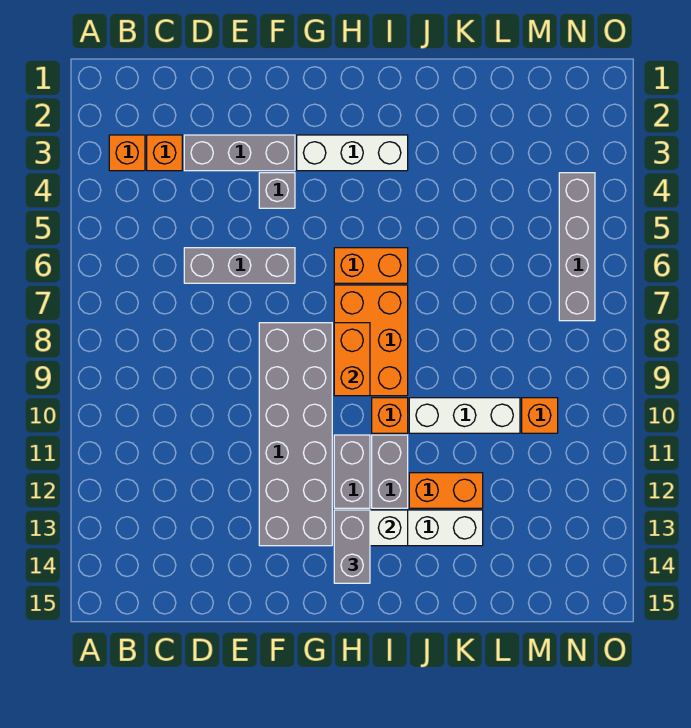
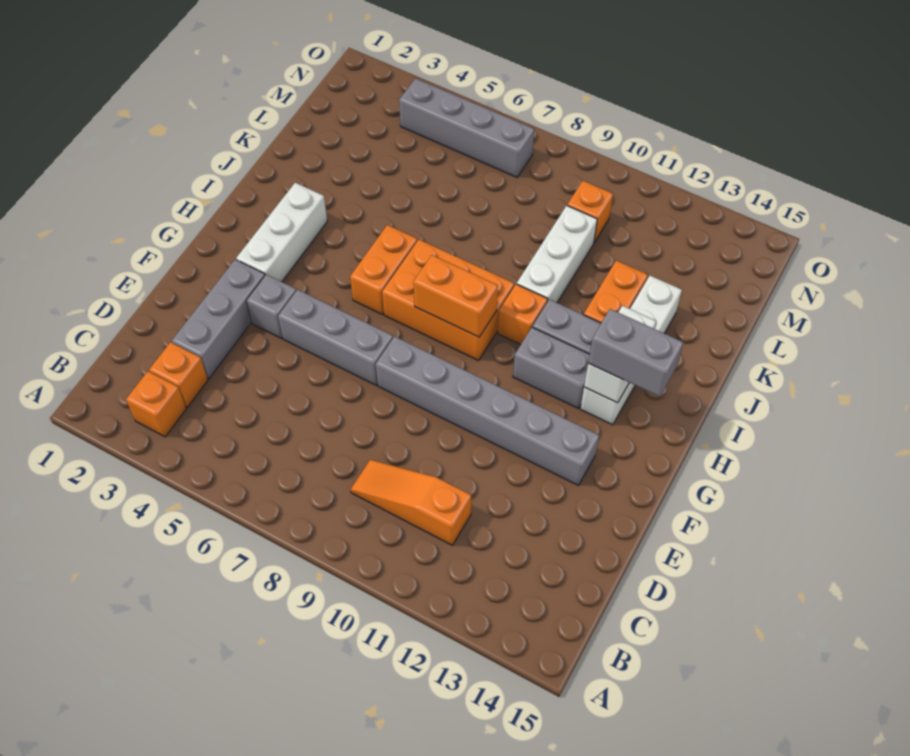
none -> orange slope C9:C11 level 1 top 11
grey brick D6:F6 level 1 -> grey brick F5:F7 level 1
grey brick F8:G13 level 1 -> grey brick F8:F13 level 1

